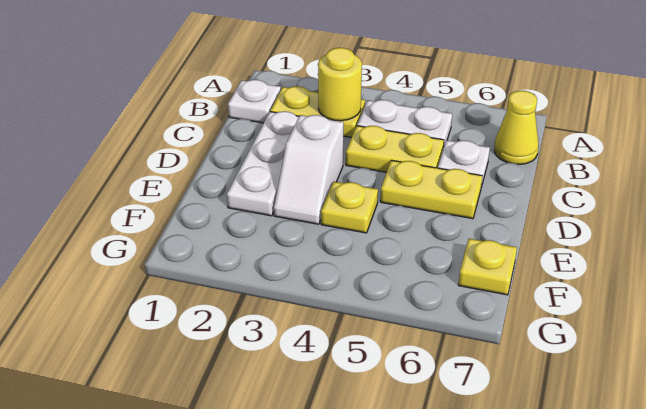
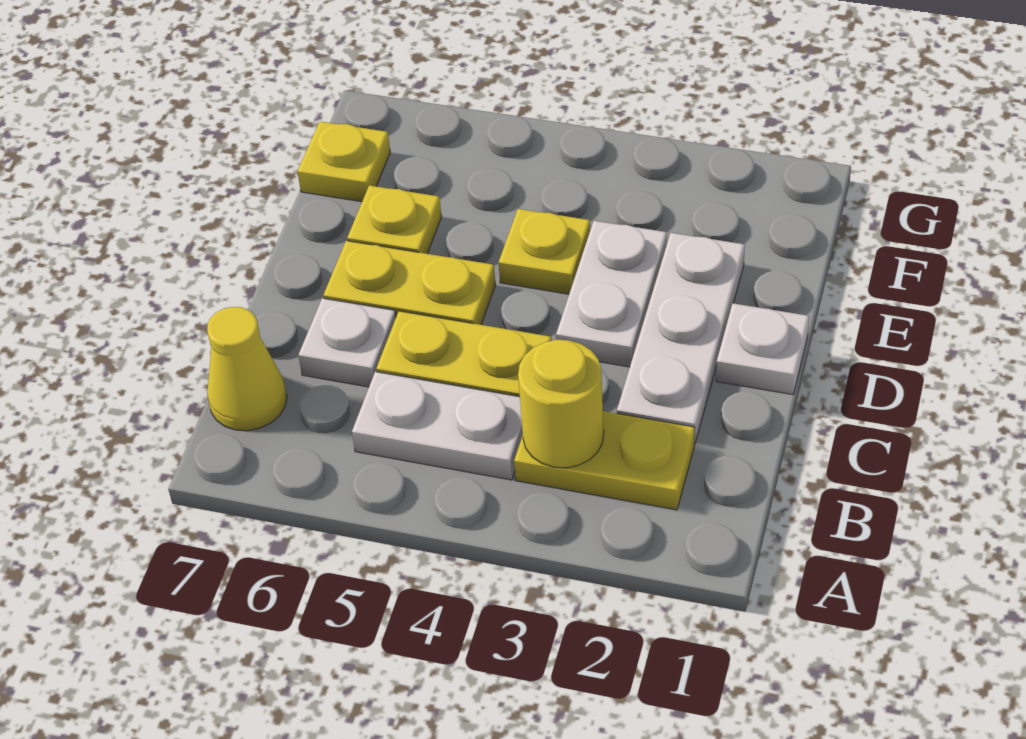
white plate B1 level 1 -> white plate D1 level 1
white slope D3:E3 level 1 top D -> white plate D3:E3 level 1
none -> yellow plate E6 level 1

